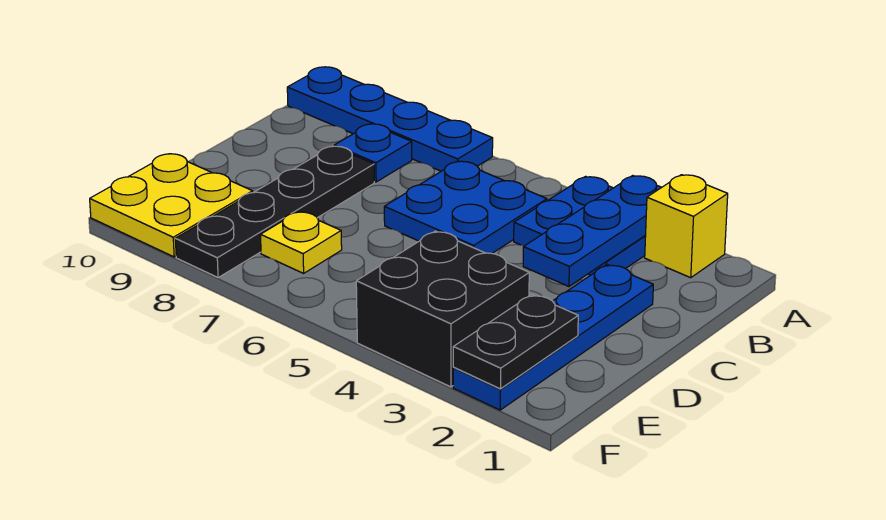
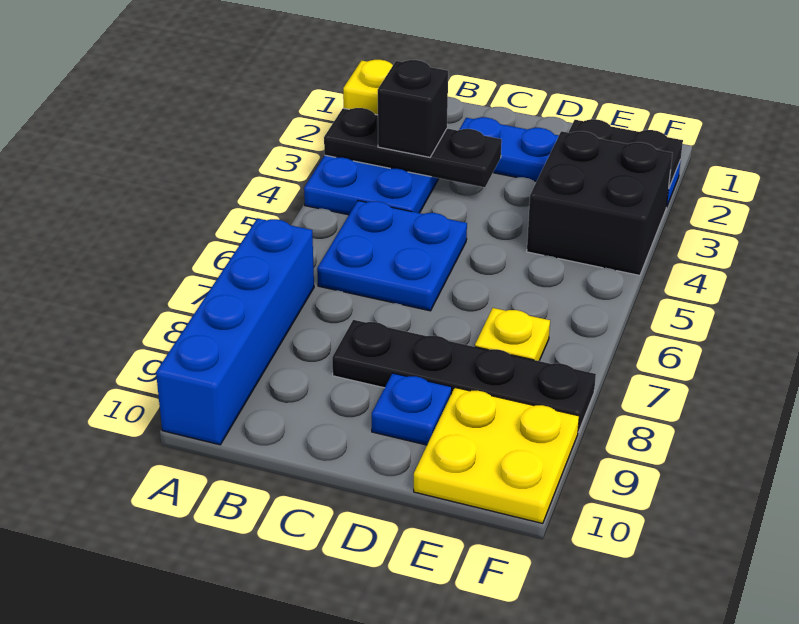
blue plate A3:C3 level 2 -> black plate A3:C3 level 2
blue plate A7:A10 level 1 -> blue brick A7:A10 level 1
none -> black brick B3 level 3
blue plate B8 level 1 -> blue plate D9 level 1

